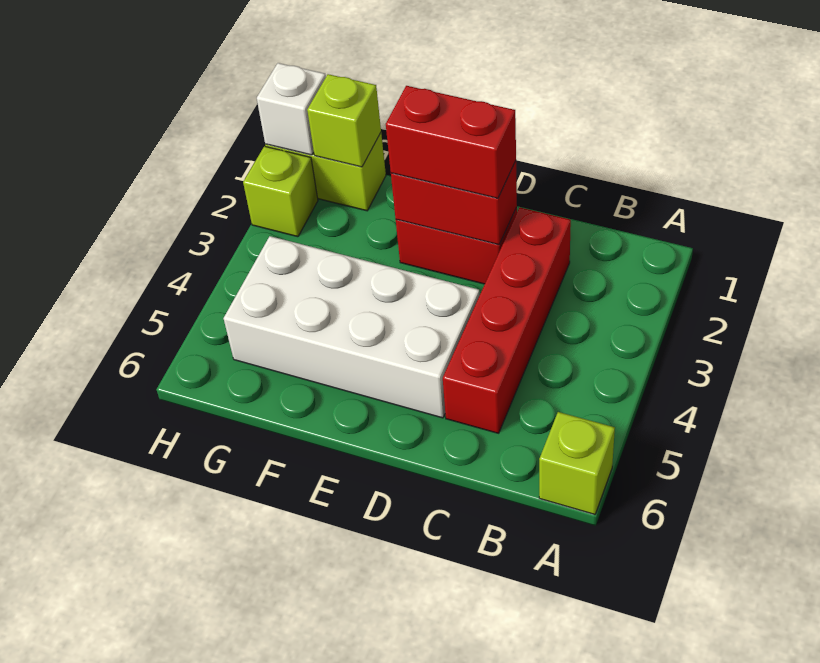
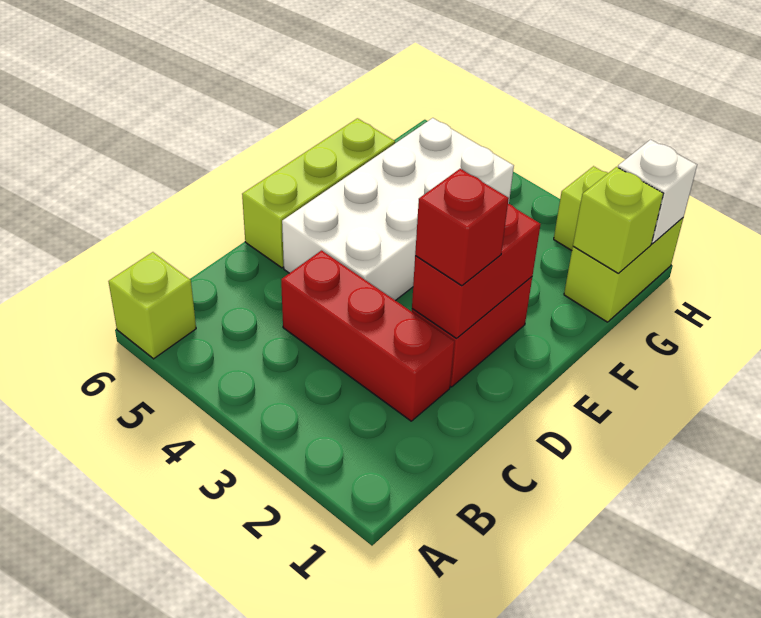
red brick C2:C5 level 1 -> red brick C2:C4 level 1
red brick D2:E2 level 3 -> red brick D2 level 3
none -> lime brick D6:F6 level 1

